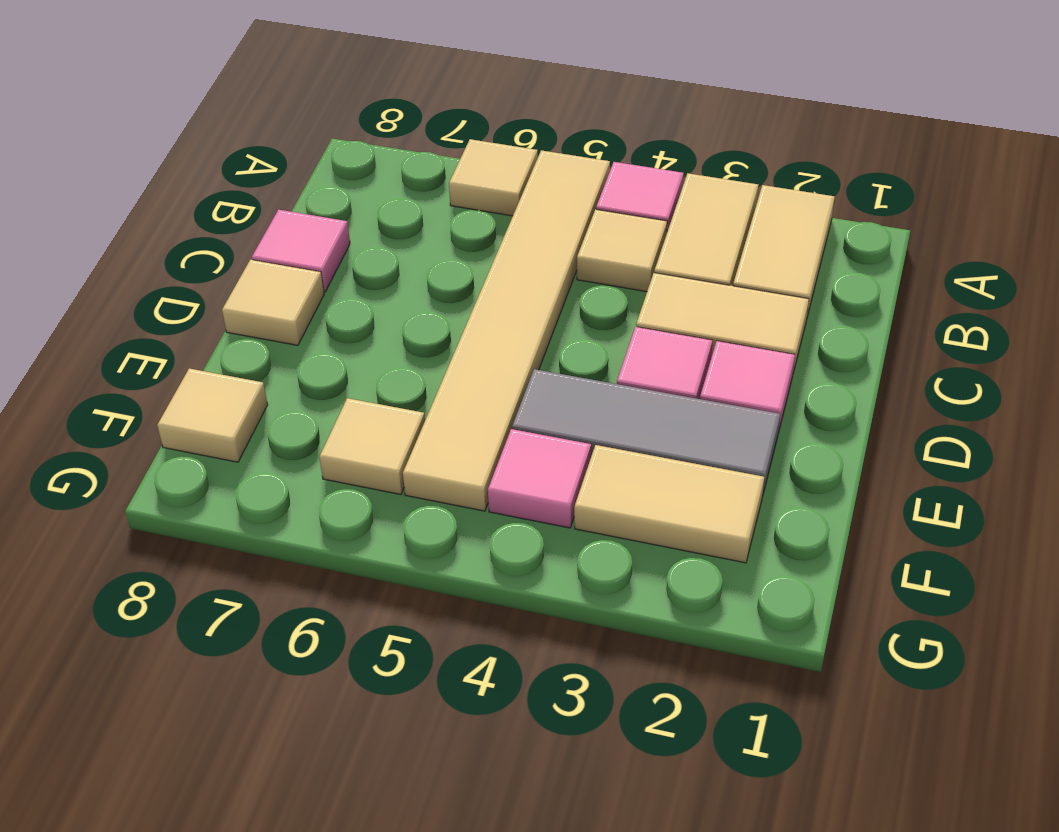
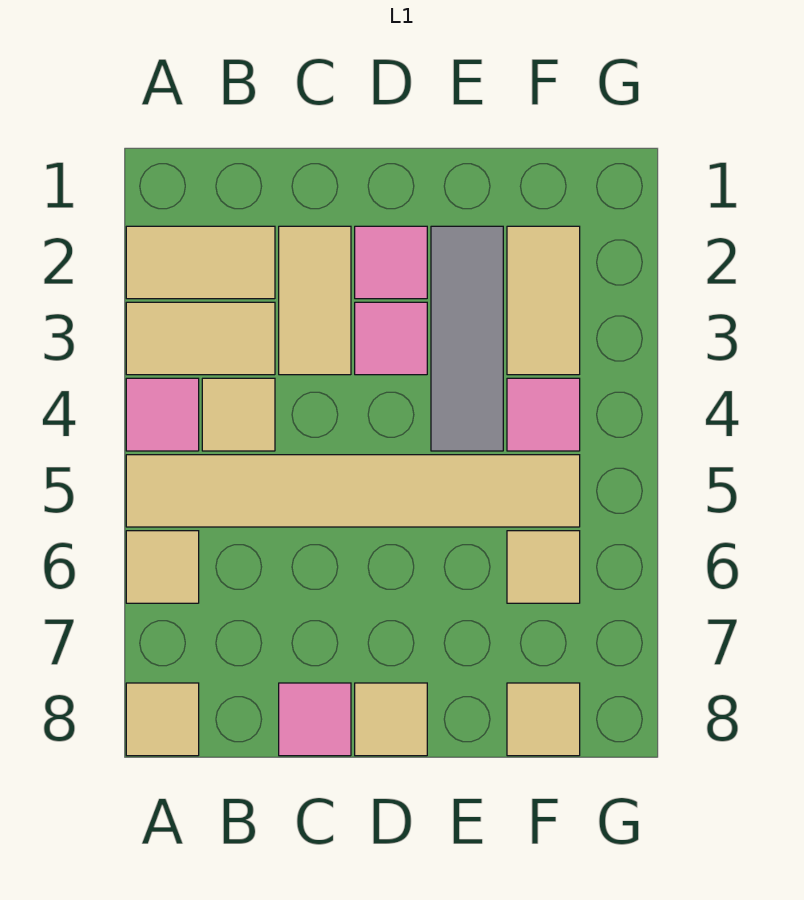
none -> tan tile A8 level 1

